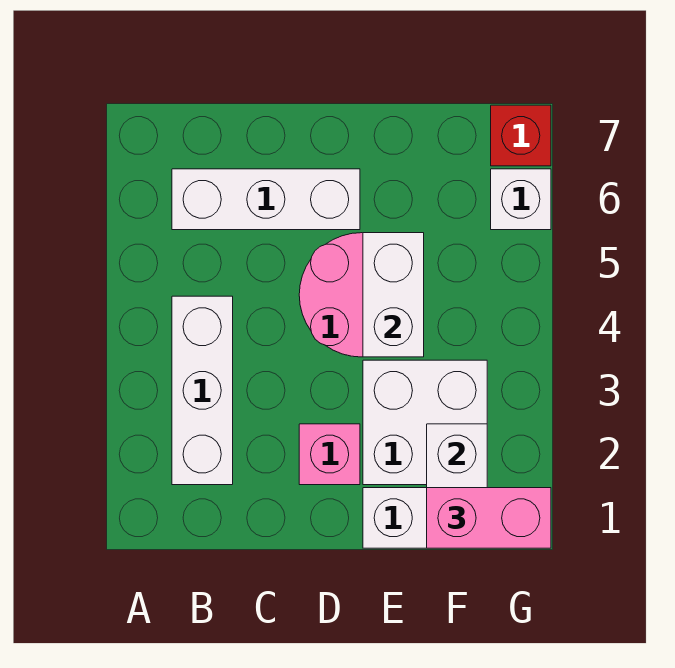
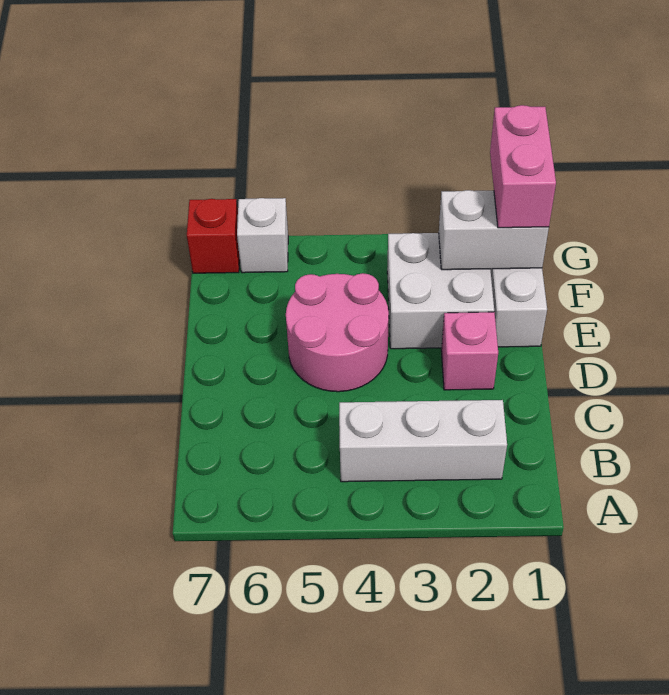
white brick B6:D6 level 1 -> none
white brick E4:E5 level 2 -> none

